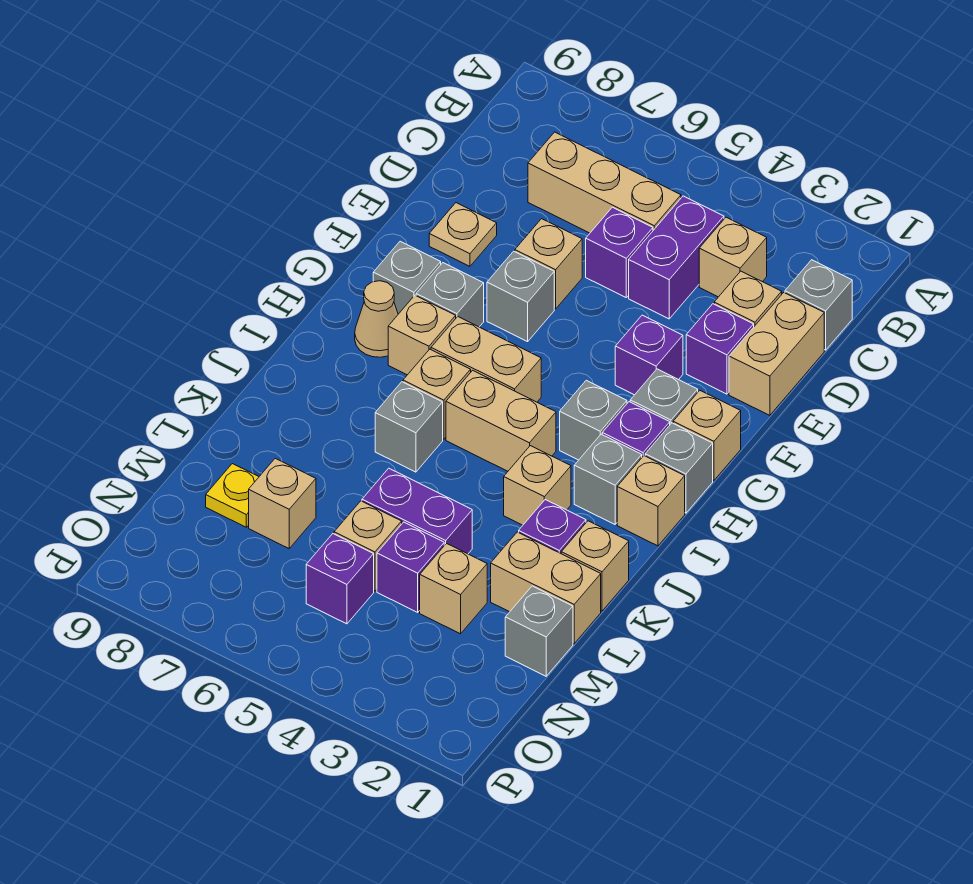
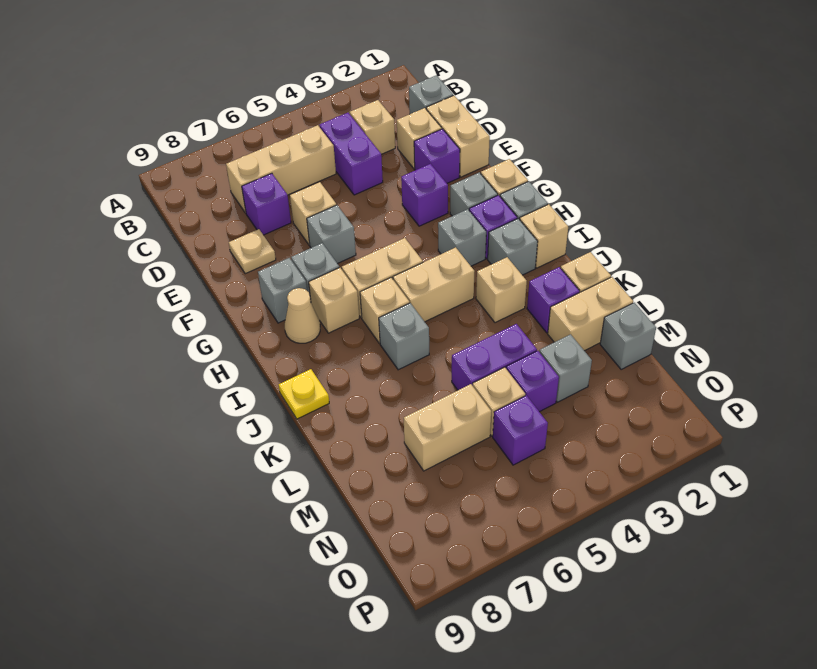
purple brick D5 level 1 -> purple brick D7 level 1
tan brick M3 level 1 -> grey brick M3 level 1
tan brick M7 level 1 -> tan brick M6:M7 level 1
yellow plate M8 level 1 -> yellow plate J9 level 1

